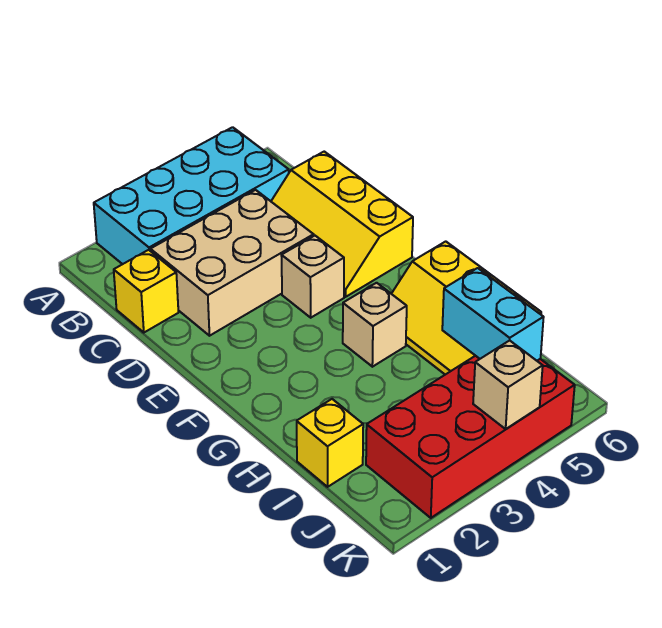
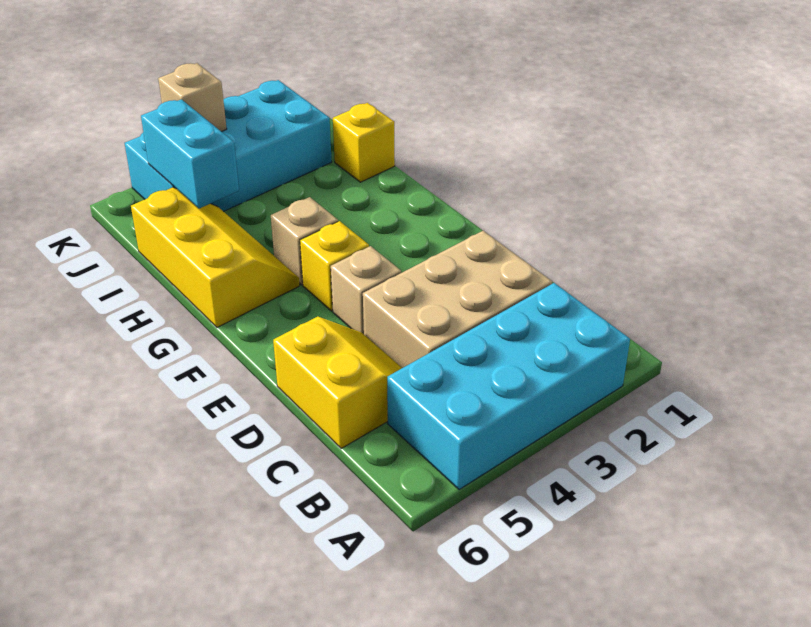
yellow brick C1 level 1 -> yellow brick F4 level 1
yellow slope C5:E6 level 1 top 6 -> yellow slope C5:D6 level 1 top 6
red brick J2:K5 level 1 -> cyan brick J2:K5 level 1

